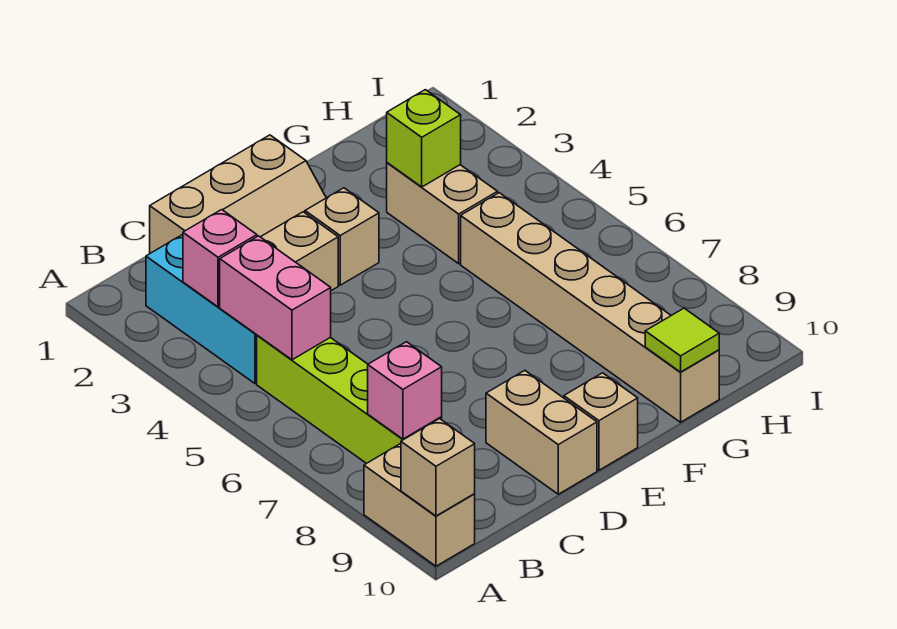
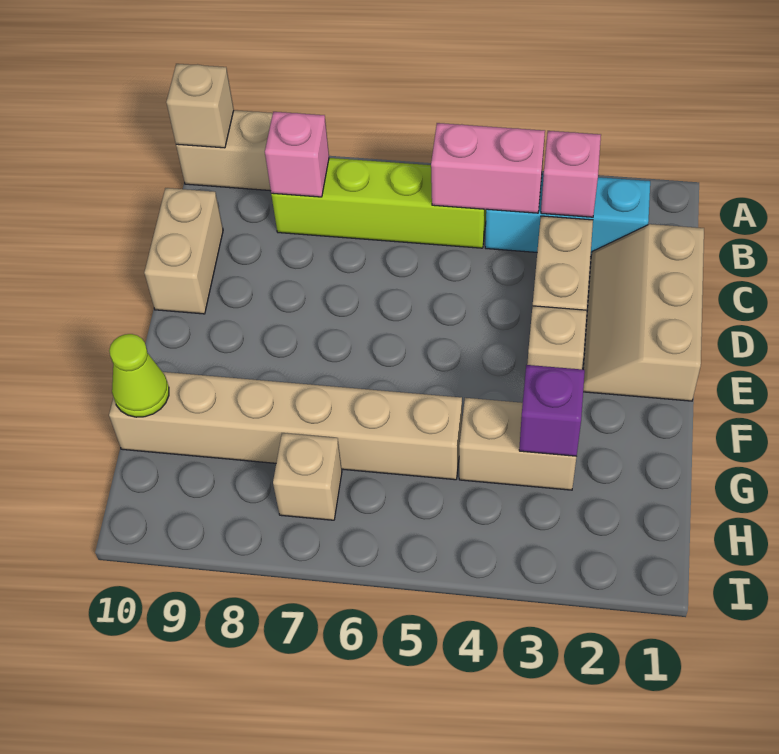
tan brick D9:D10 level 1 -> tan brick C10:D10 level 1
tan brick E10 level 1 -> tan brick H7 level 1
lime brick G3 level 2 -> purple brick G3 level 2
lime tile G10 level 2 -> lime cone G10 level 2

